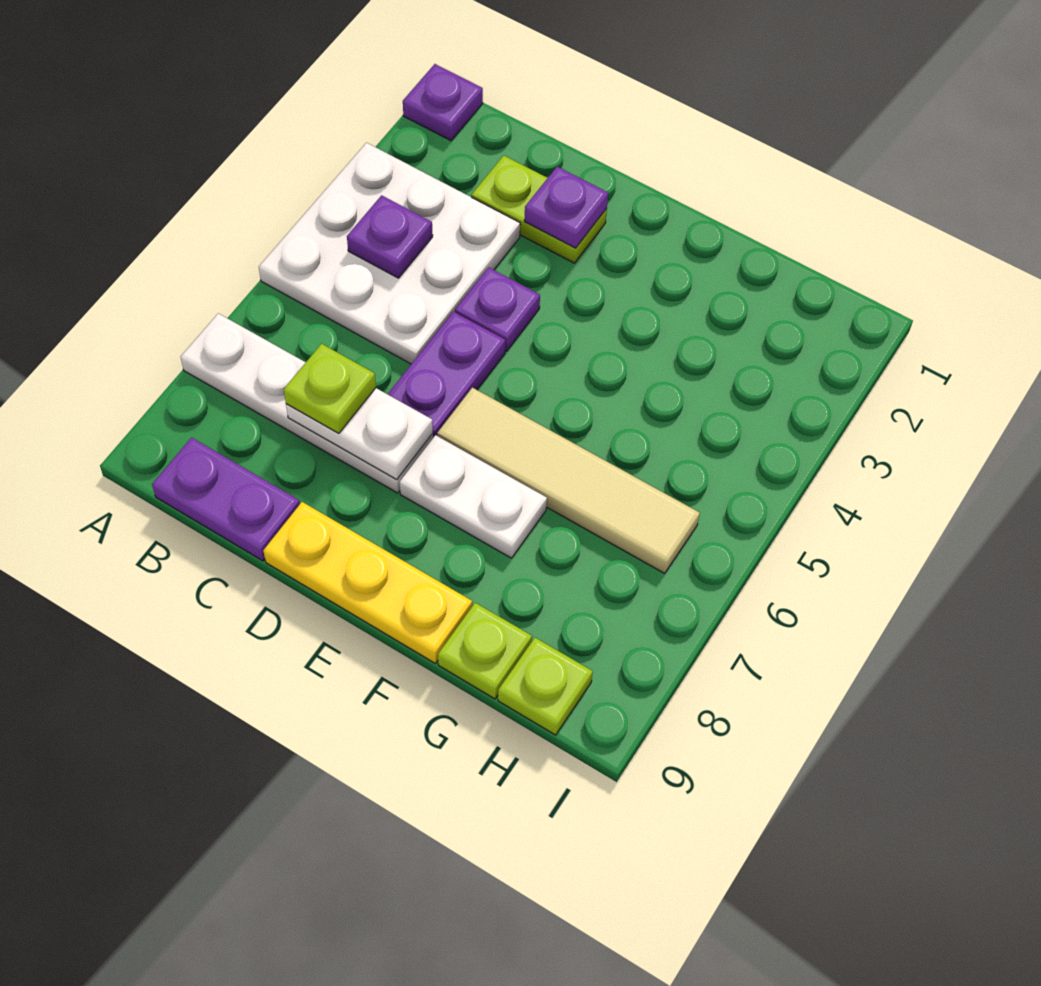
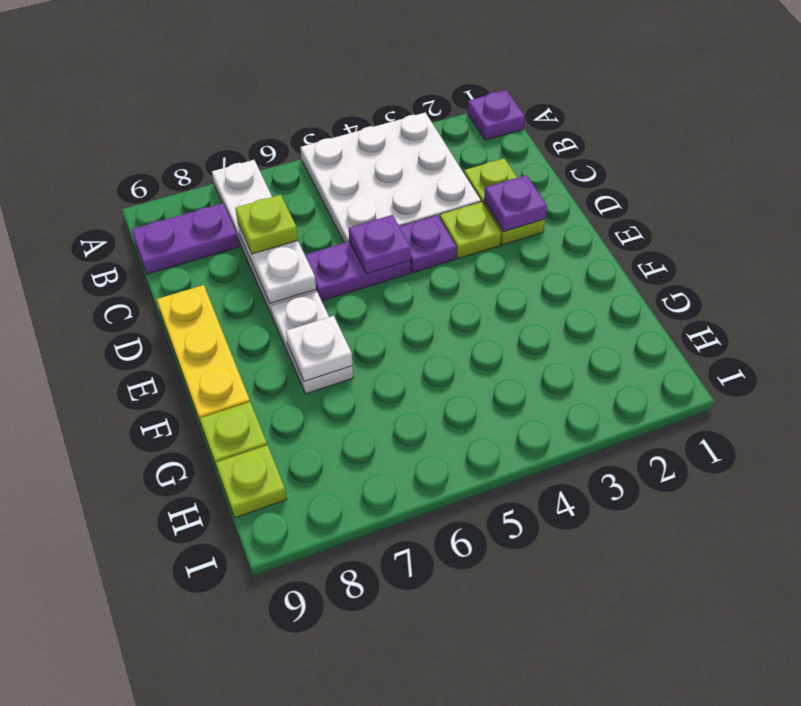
purple plate B4 level 2 -> purple plate D5 level 2
purple plate B9:C9 level 1 -> purple plate B8:B9 level 1
none -> lime plate D3 level 1
tan tile E6:H6 level 1 -> none
none -> white plate F7 level 2

